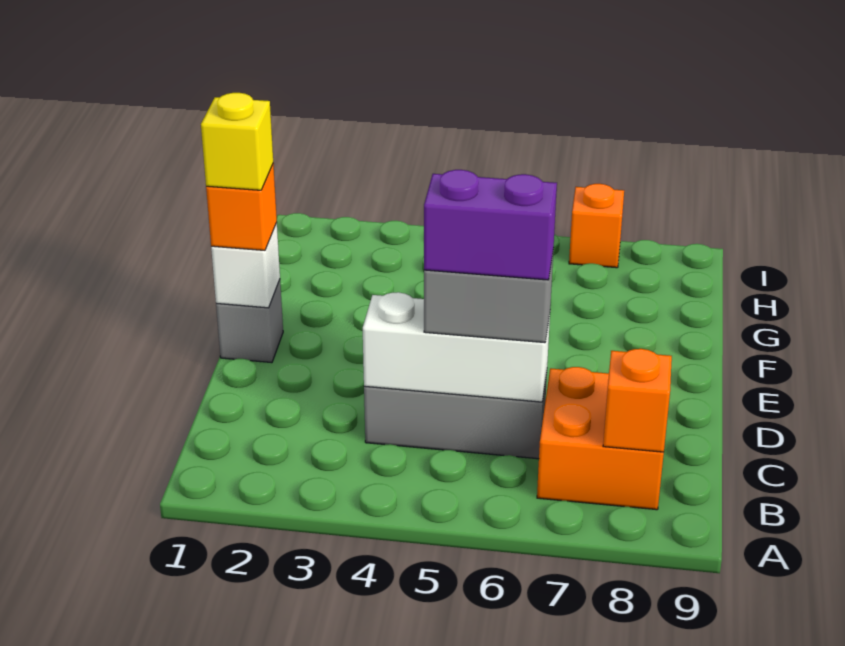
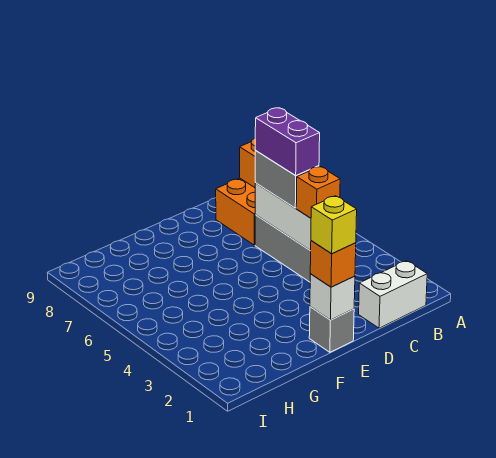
none -> white brick B1:C1 level 1
orange brick I7 level 1 -> orange brick C4 level 3

